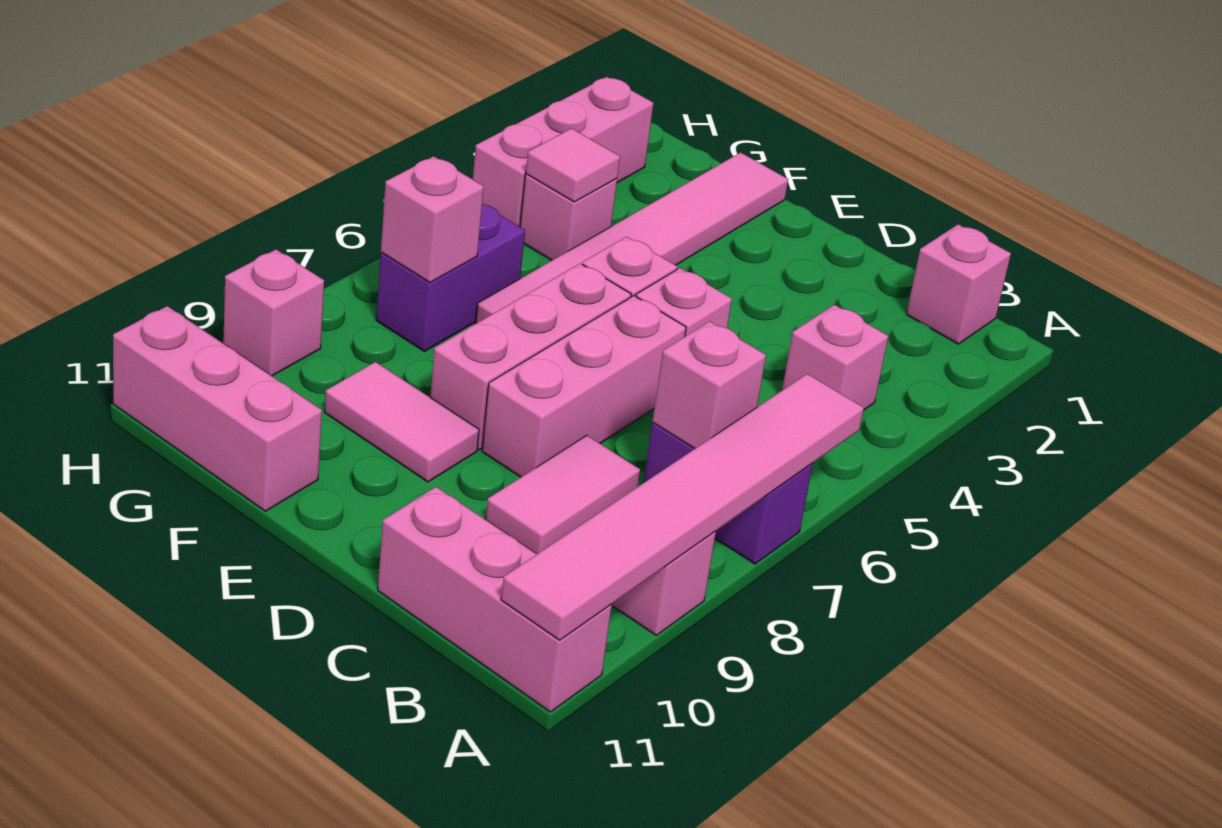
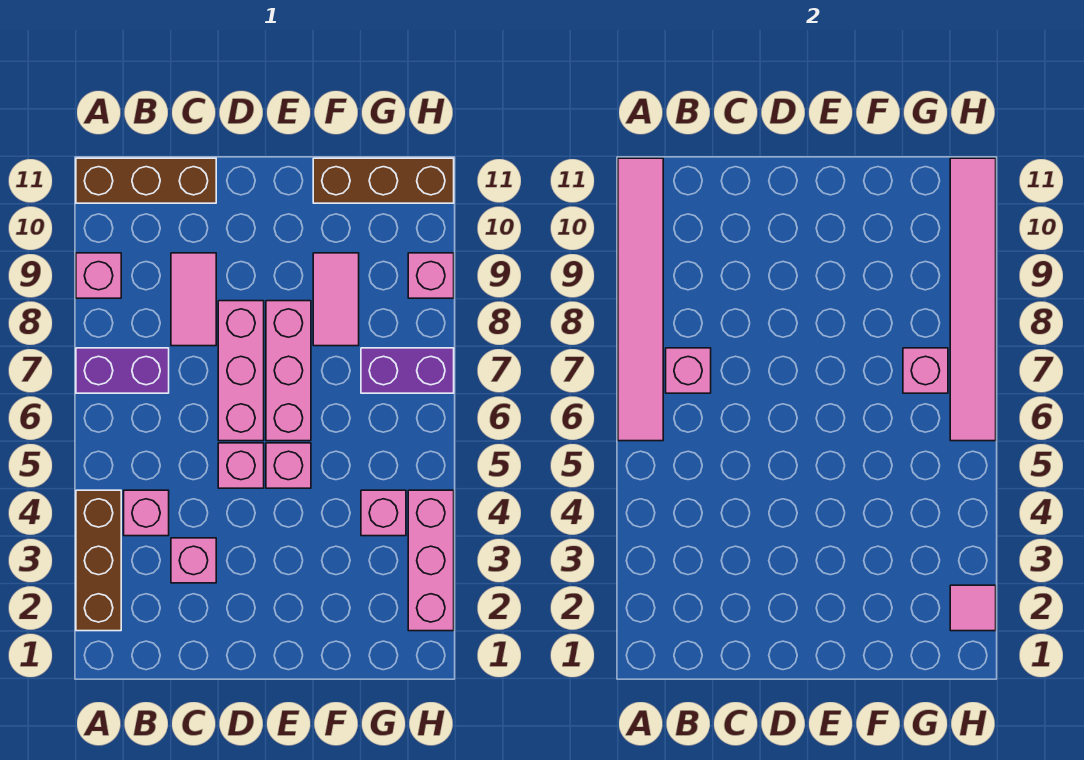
none -> brown brick A2:A4 level 1
pink brick A11:C11 level 1 -> brown brick A11:C11 level 1
pink brick B1 level 1 -> pink brick C3 level 1
pink tile E9:F9 level 1 -> pink tile F8:F9 level 1
pink tile F1:F6 level 1 -> pink tile H6:H11 level 2
pink brick F11:H11 level 1 -> brown brick F11:H11 level 1
pink tile G4 level 2 -> pink tile H2 level 2
purple brick G6:G7 level 1 -> purple brick G7:H7 level 1

